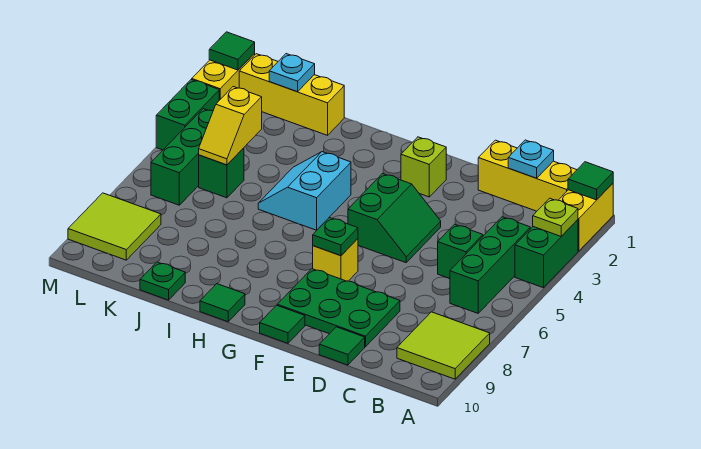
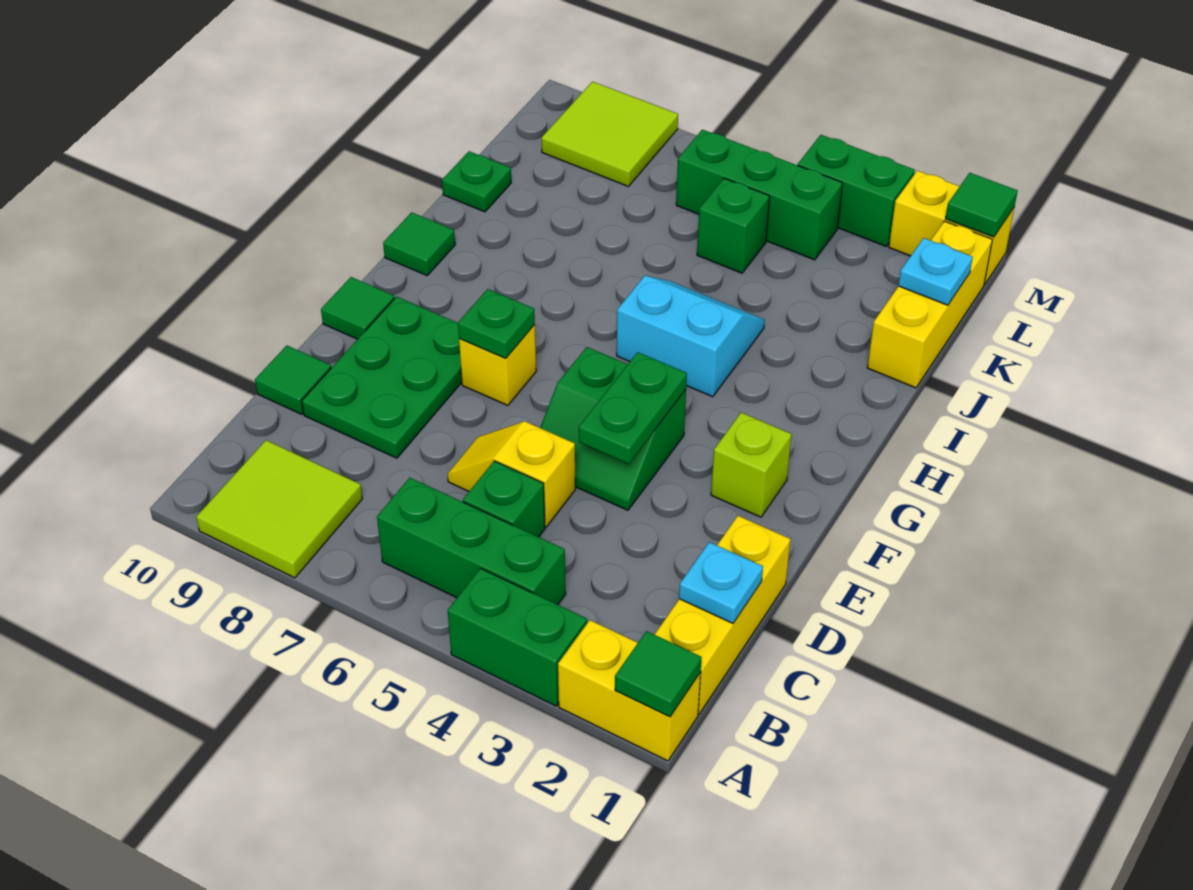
lime plate A3 level 2 -> none
none -> green plate E4:F4 level 2
yellow slope K4:K5 level 2 top 4 -> yellow slope D5:D6 level 1 top 5

